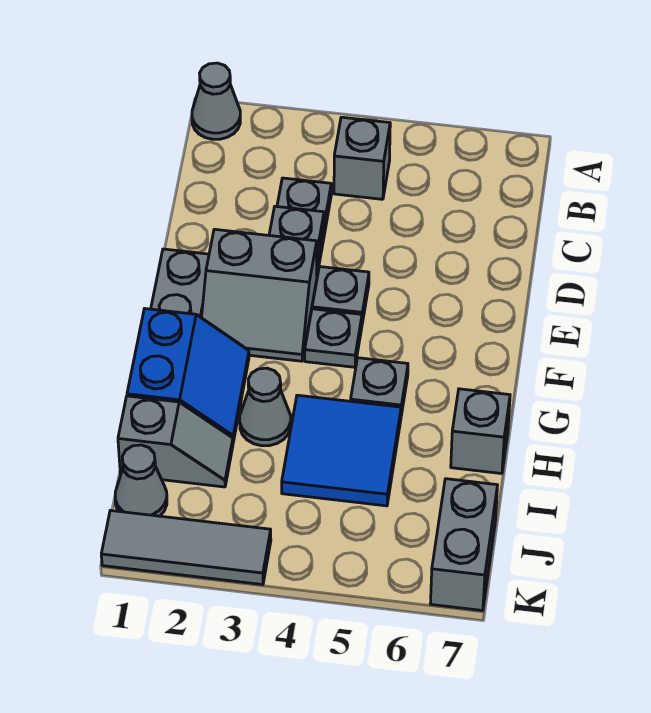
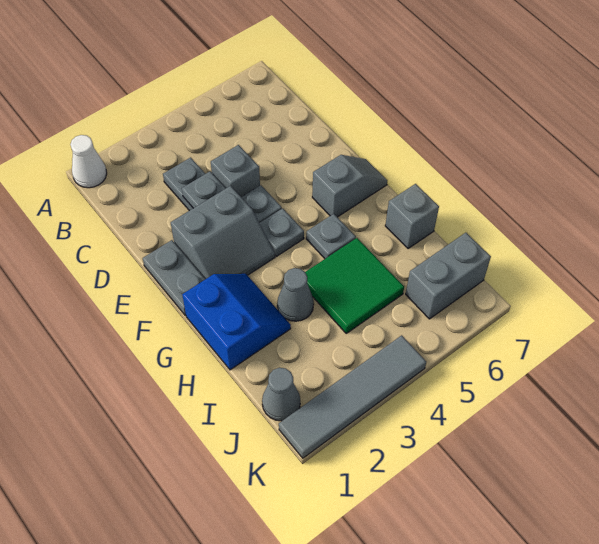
grey cone A1 level 1 -> white cone A1 level 1
grey brick B4 level 1 -> grey brick D4 level 1
blue tile H4:I5 level 1 -> green tile H4:I5 level 1
grey slope I1:I2 level 1 top 1 -> grey slope F6:F7 level 1 top 6
grey brick J7:K7 level 1 -> grey brick J6:J7 level 1
grey tile K1:K3 level 1 -> grey tile K1:K4 level 1

